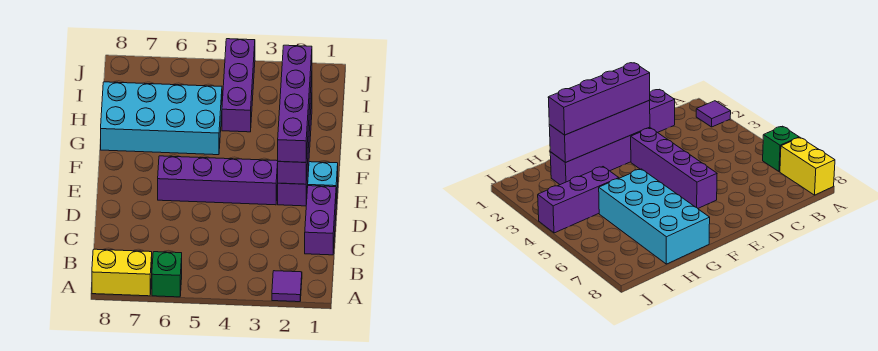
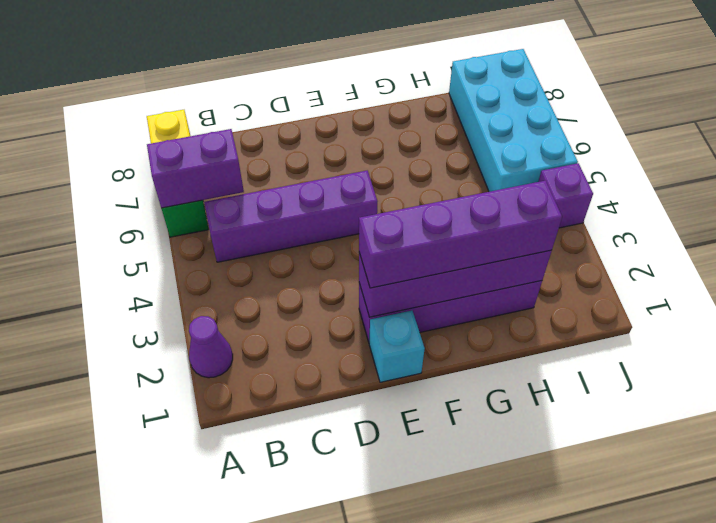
purple tile A2 level 1 -> purple cone A2 level 1
purple brick C1:D1 level 1 -> purple brick A6:B6 level 2
purple brick E3:E6 level 1 -> purple brick B5:E5 level 1
cyan brick G5:H8 level 1 -> cyan brick I5:J8 level 1
purple brick H4:J4 level 1 -> purple brick J4 level 1

